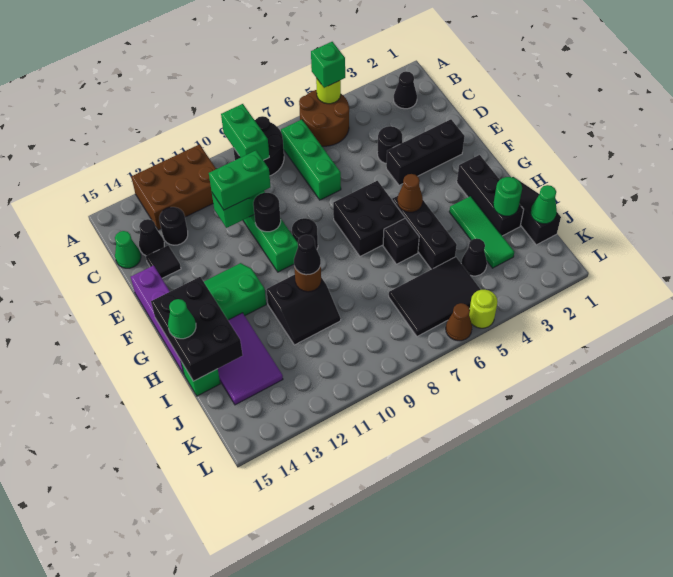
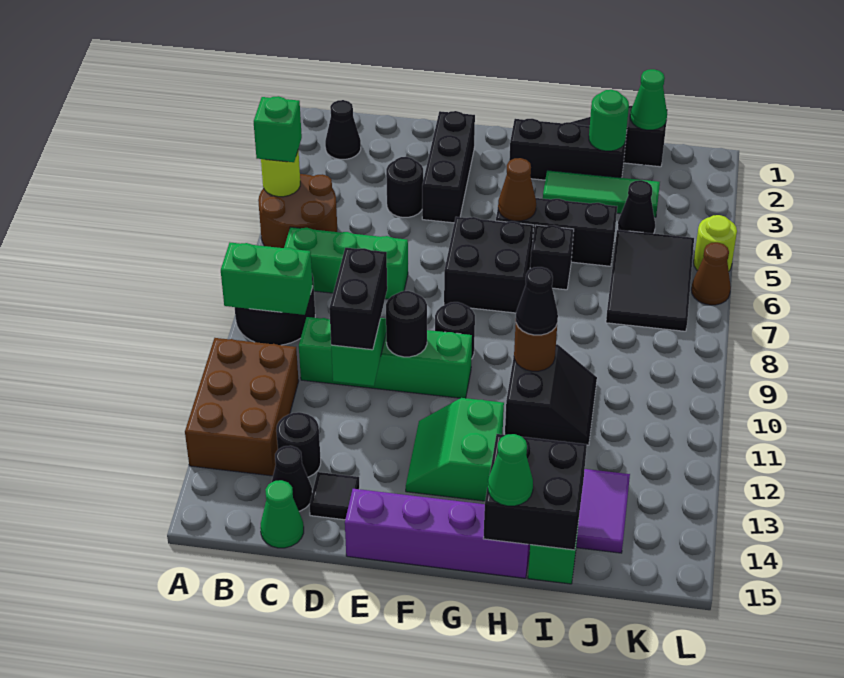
green brick D10:D11 level 3 -> black brick D10:D11 level 3
black brick G14:I15 level 2 -> black brick H14:I15 level 2

